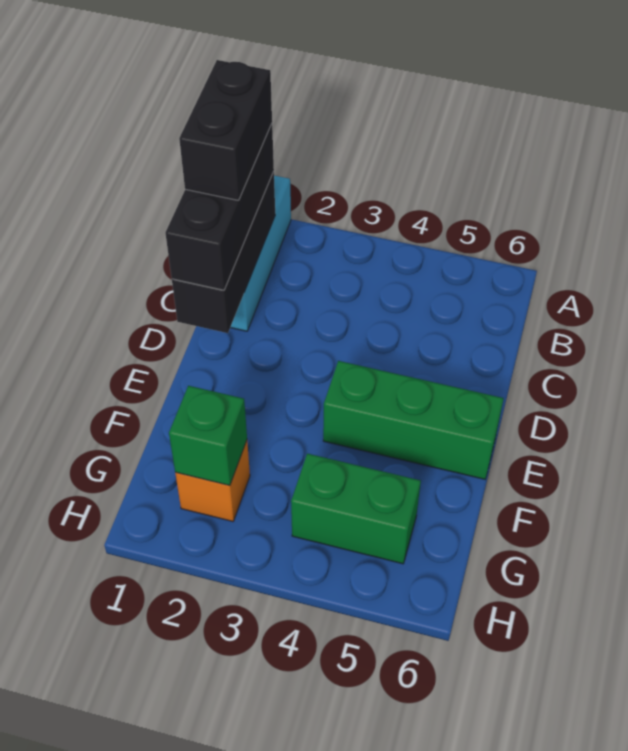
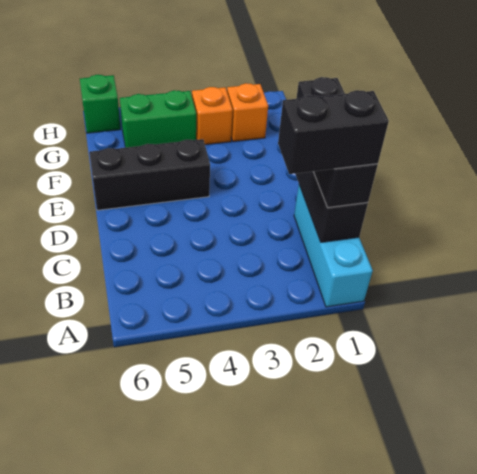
black brick B1:C1 level 4 -> black brick B1:B2 level 4
green brick E4:E6 level 1 -> black brick E4:E6 level 1
green brick G2 level 2 -> green brick H6 level 1
none -> orange brick G3 level 1

